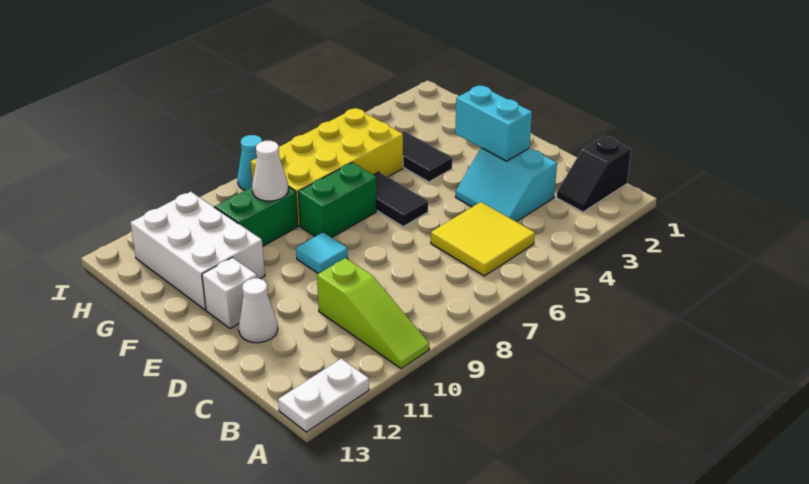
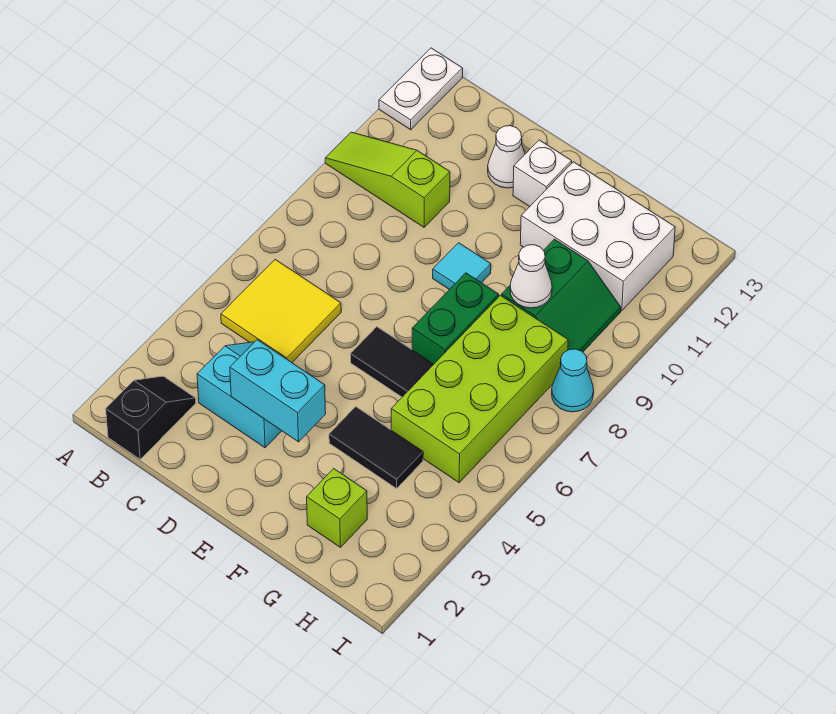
none -> lime brick G2 level 1
yellow brick G5:H8 level 1 -> lime brick G5:H8 level 1

